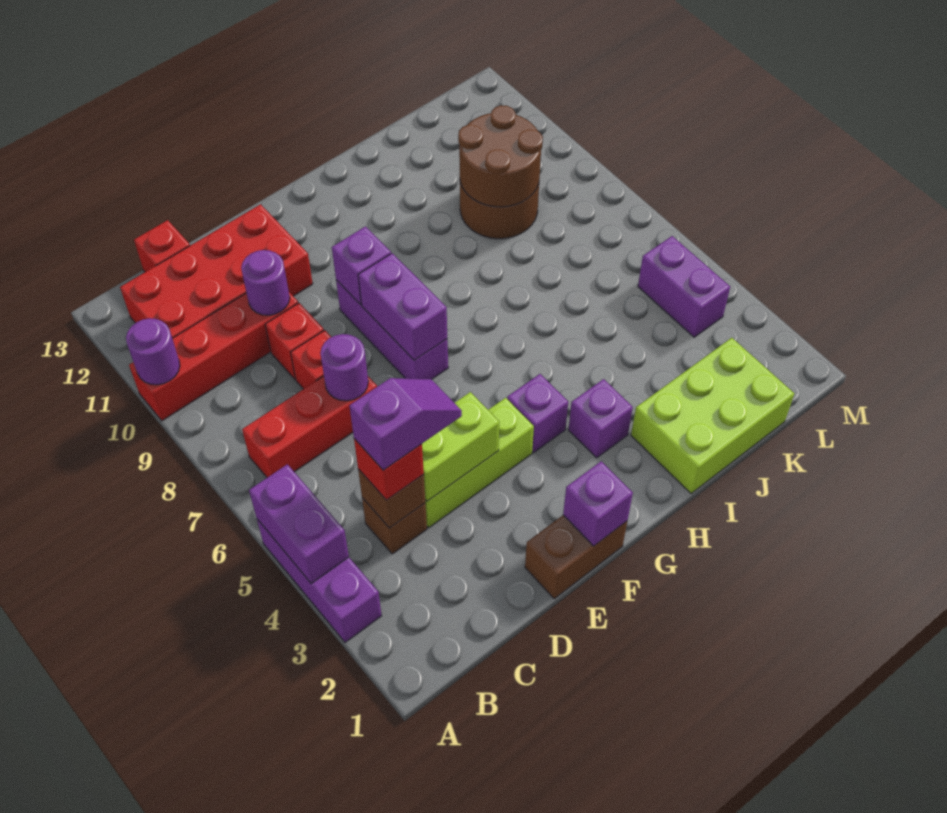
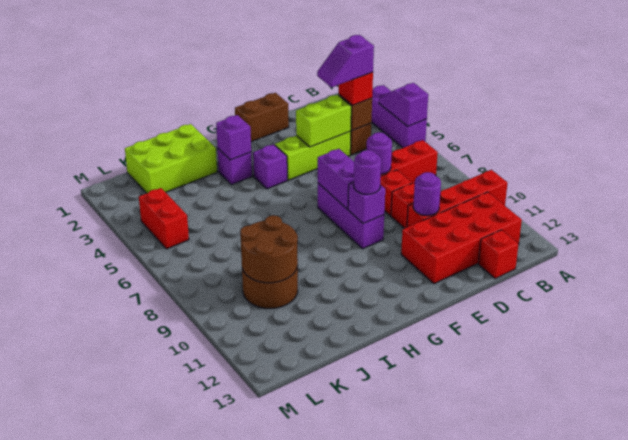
purple brick A4:A5 level 2 -> purple slope A4:A5 level 2 top 5
purple round brick A10 level 2 -> purple round brick F9 level 3
purple brick F1 level 2 -> purple brick H3 level 2
purple brick L4:L5 level 1 -> red brick L4:L5 level 1

